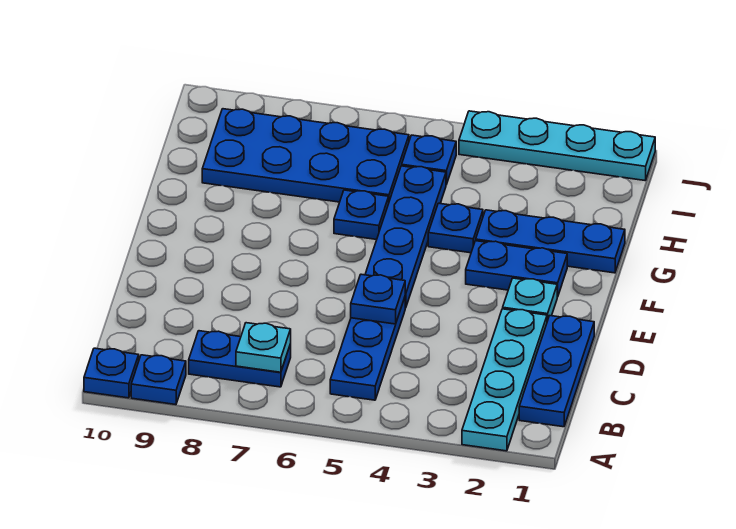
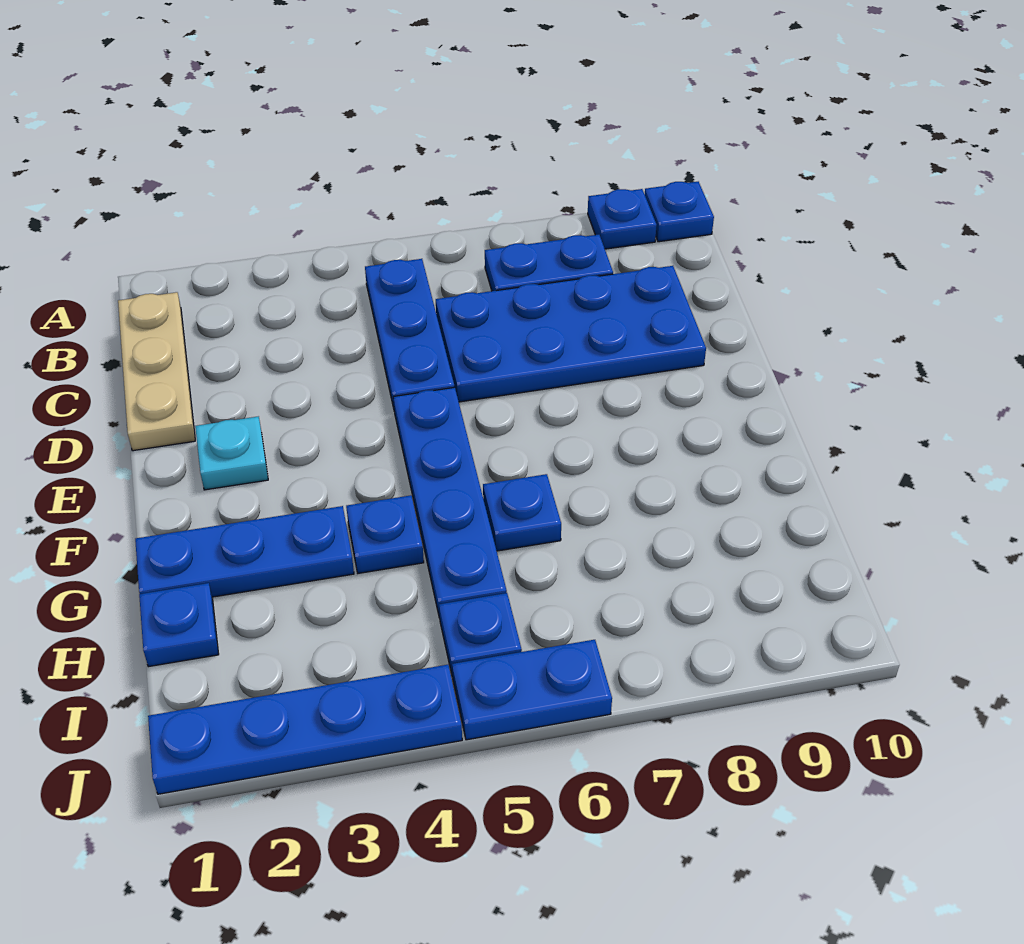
cyan plate A2:D2 level 1 -> none
blue plate B1:D1 level 1 -> tan plate B1:D1 level 1
cyan plate B7 level 2 -> none
blue plate D5 level 2 -> blue plate H1 level 1
blue plate F2:F3 level 1 -> blue plate J5:J6 level 1
blue plate H6:I9 level 1 -> blue plate C6:D9 level 1
cyan plate J1:J4 level 1 -> blue plate J1:J4 level 1

